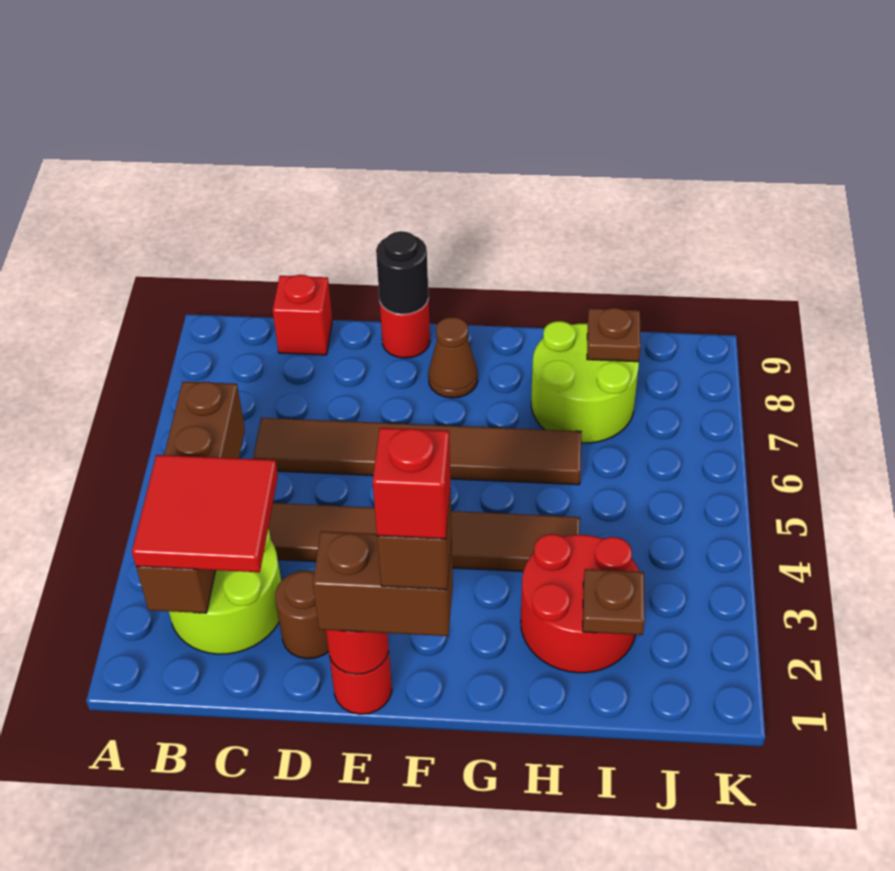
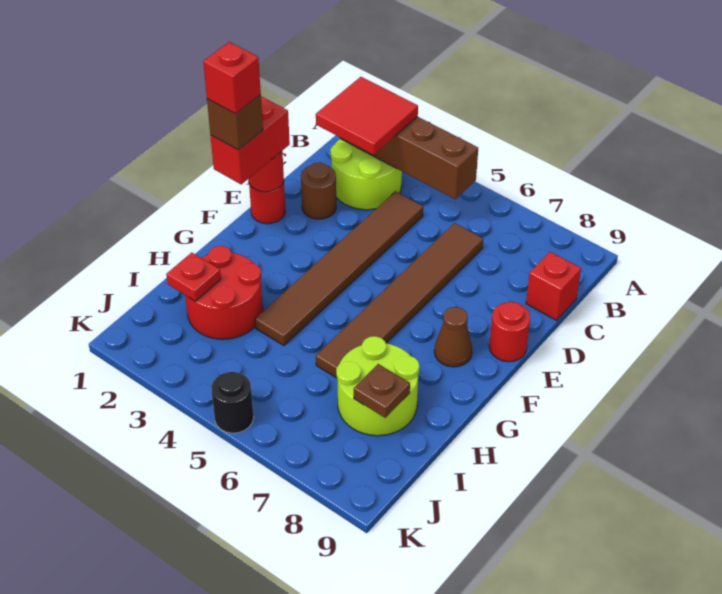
brown brick E1:F1 level 3 -> red brick E1:F1 level 3
black round brick E9 level 2 -> black round brick K5 level 1
brown plate I2 level 2 -> red plate I2 level 2

